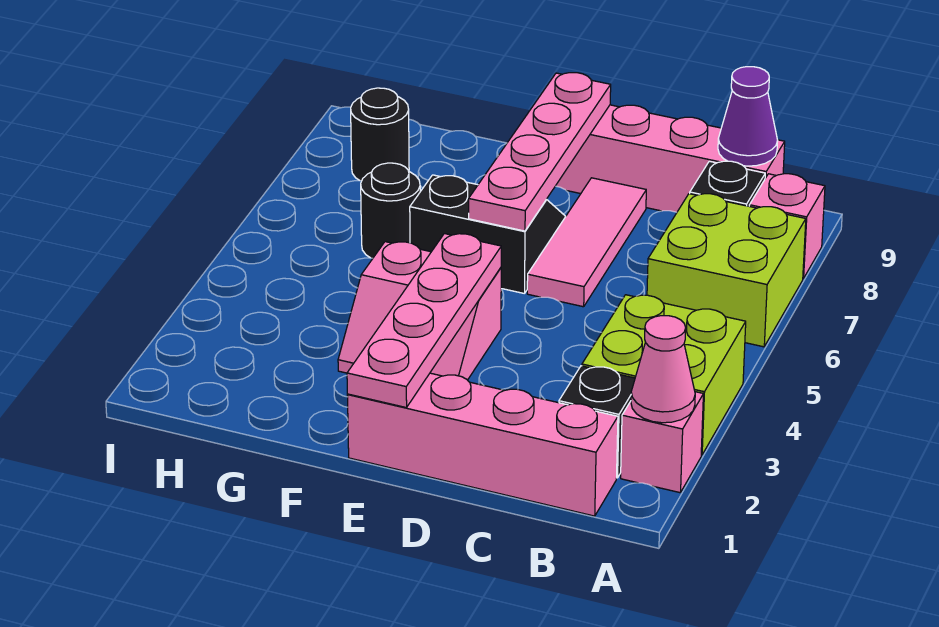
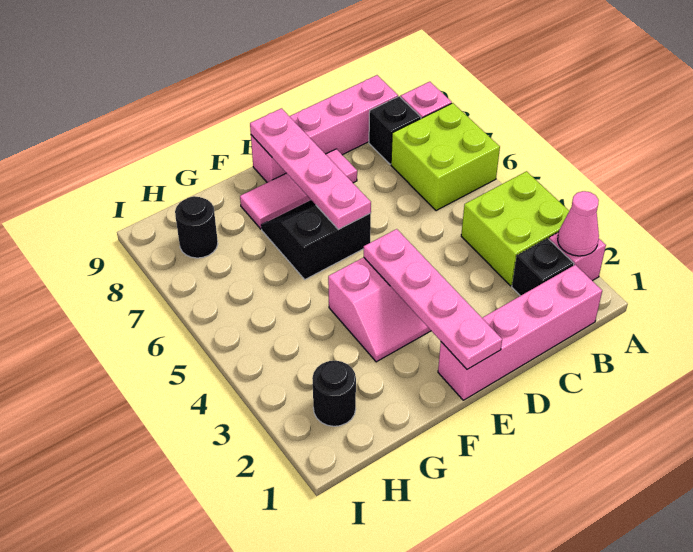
purple cone B9 level 2 -> none
pink tile D6:D8 level 1 -> pink tile D8:F8 level 1
black round brick G6 level 1 -> black round brick H2 level 1

